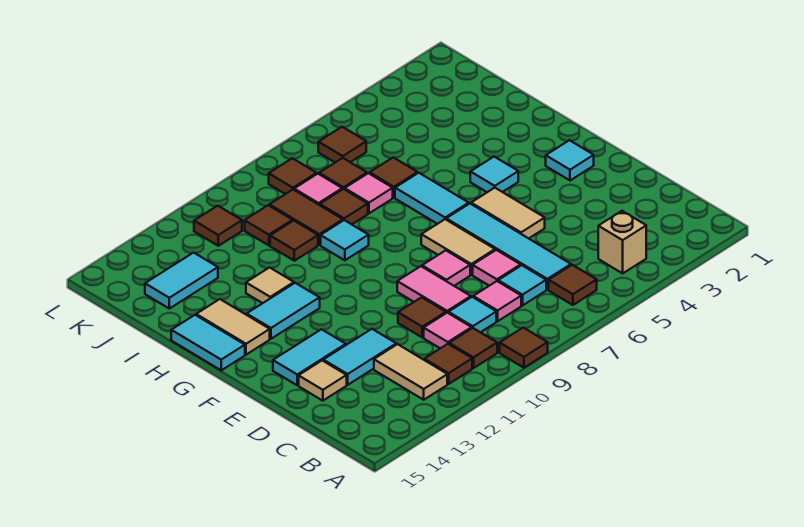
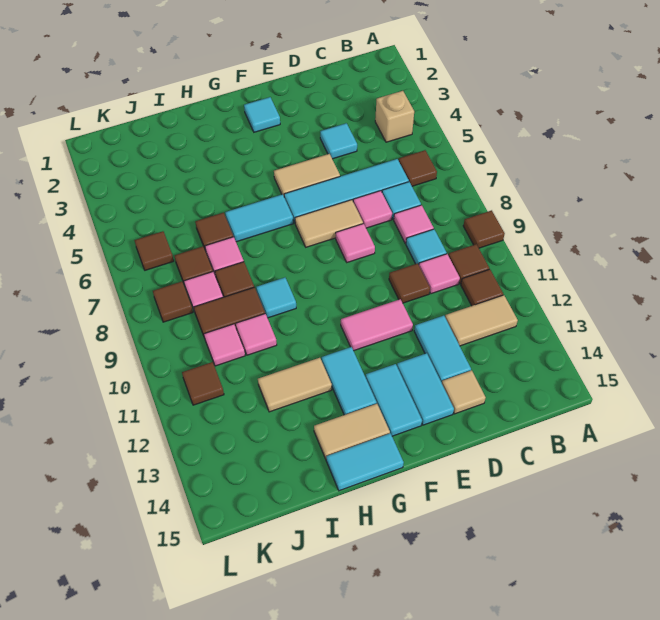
pink tile D9:E9 level 1 -> pink tile E11:F11 level 1
cyan tile G4 level 1 -> cyan tile D4 level 1
tan tile H12 level 1 -> tan tile H12:I12 level 1
brown tile I10 level 1 -> pink tile I10 level 1
brown tile J10 level 1 -> pink tile J10 level 1
cyan tile J13:J14 level 1 -> cyan tile F13:F14 level 1

